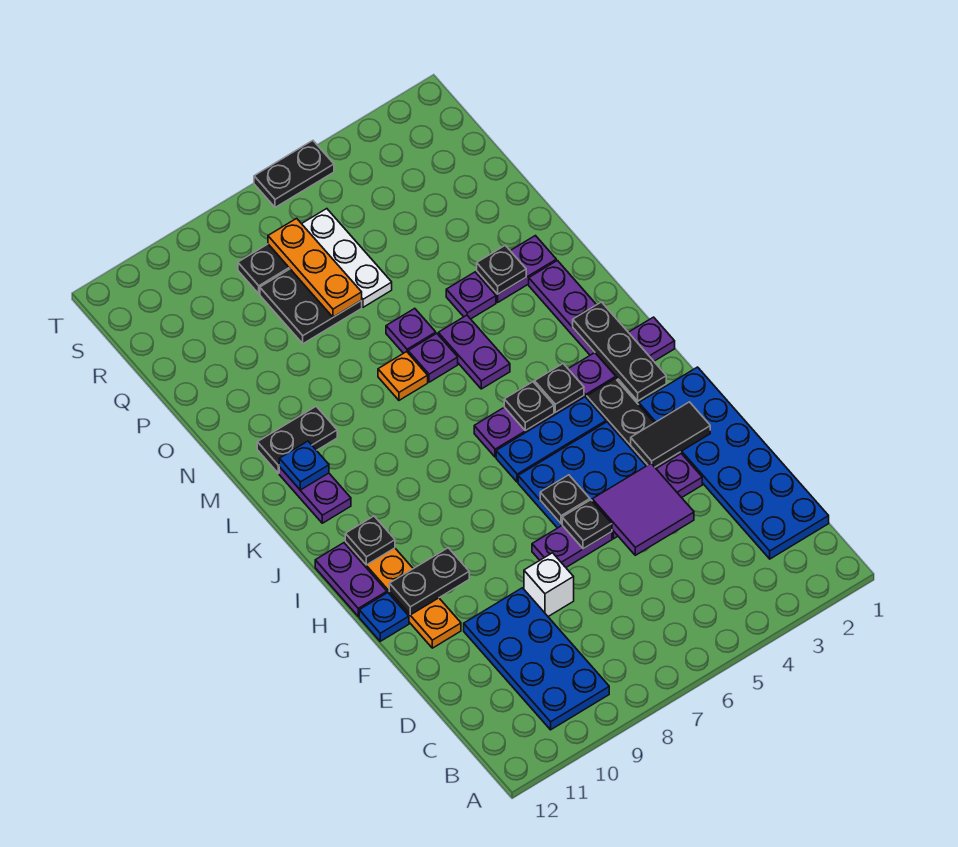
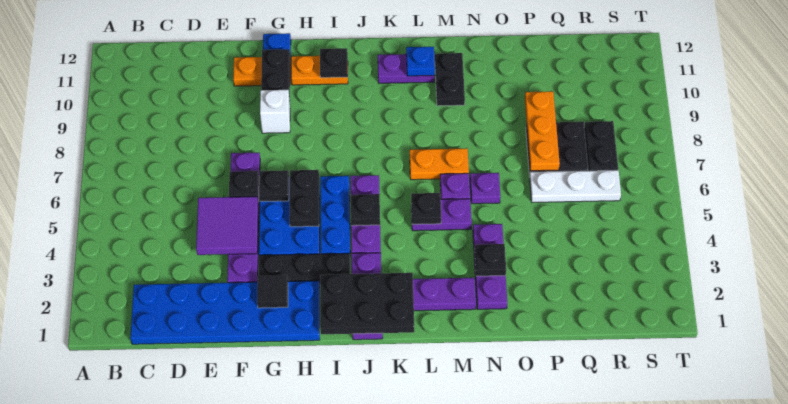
blue plate B9:E10 level 1 -> none
white brick E8 level 1 -> white brick G9 level 1
black tile G2:G3 level 2 -> black tile G2 level 2
purple plate H12:I12 level 1 -> none
black plate I2:K2 level 2 -> black plate I1:K2 level 2
black plate J4 level 2 -> black plate L5 level 2
orange plate M7 level 1 -> orange plate L7:M7 level 1
orange plate P7:R7 level 2 -> orange plate P7:P9 level 2
black plate T5:T6 level 1 -> black plate H5:H6 level 2

